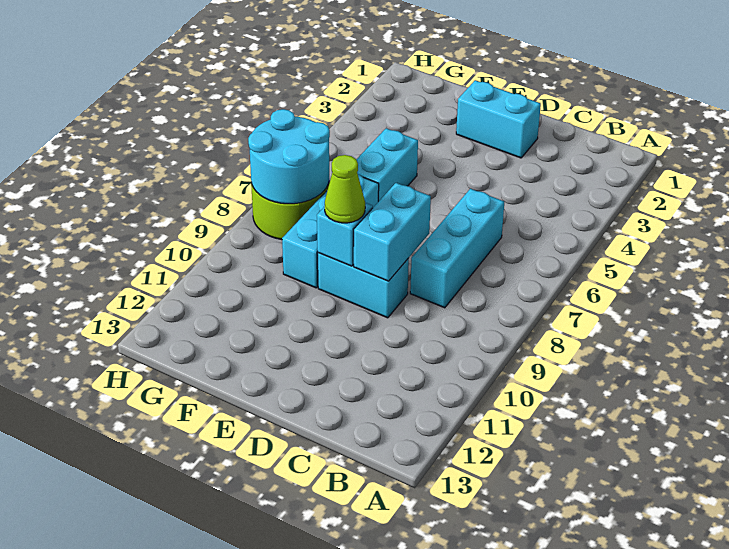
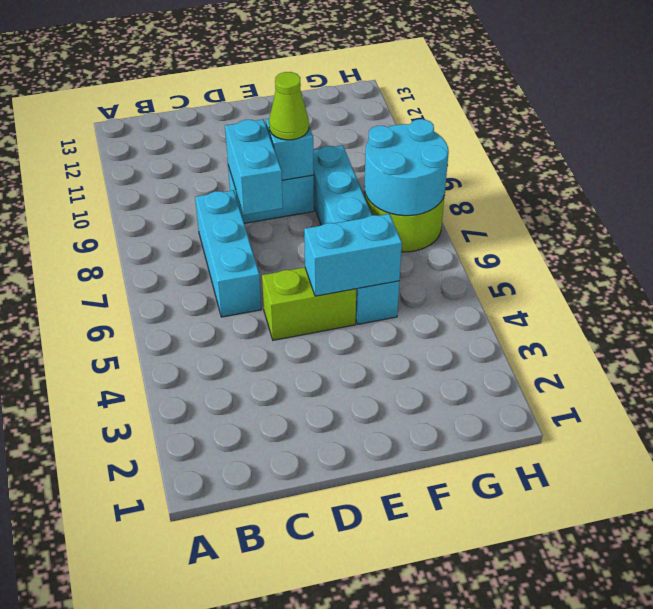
cyan brick D2:E2 level 1 -> cyan brick E5:F5 level 2
none -> lime brick D5:E5 level 1

